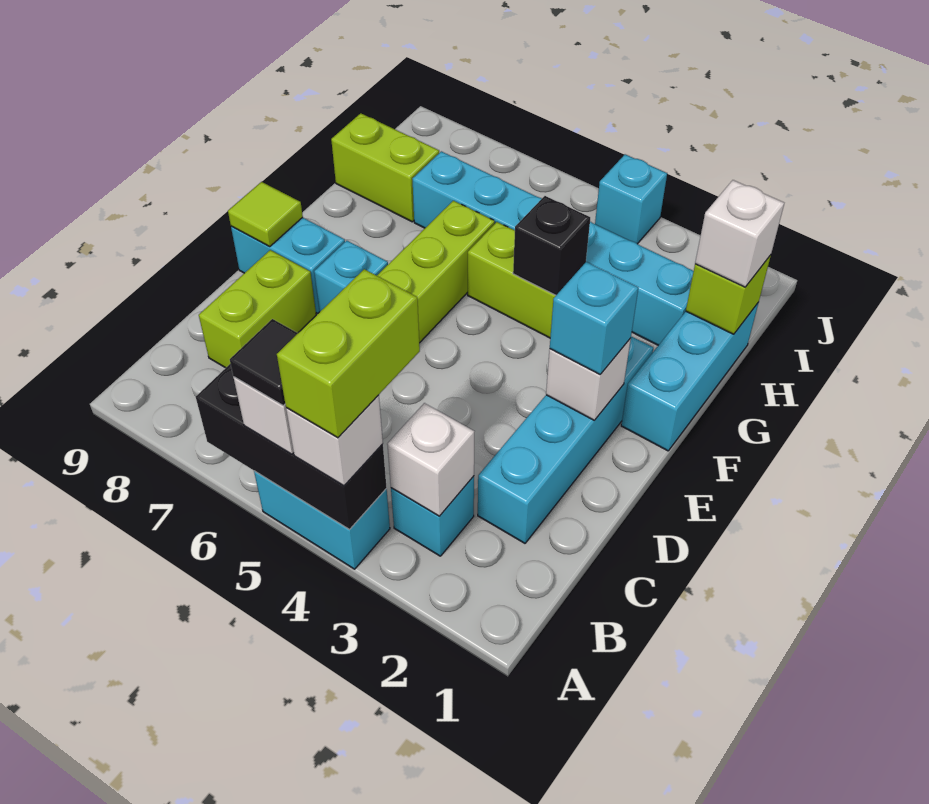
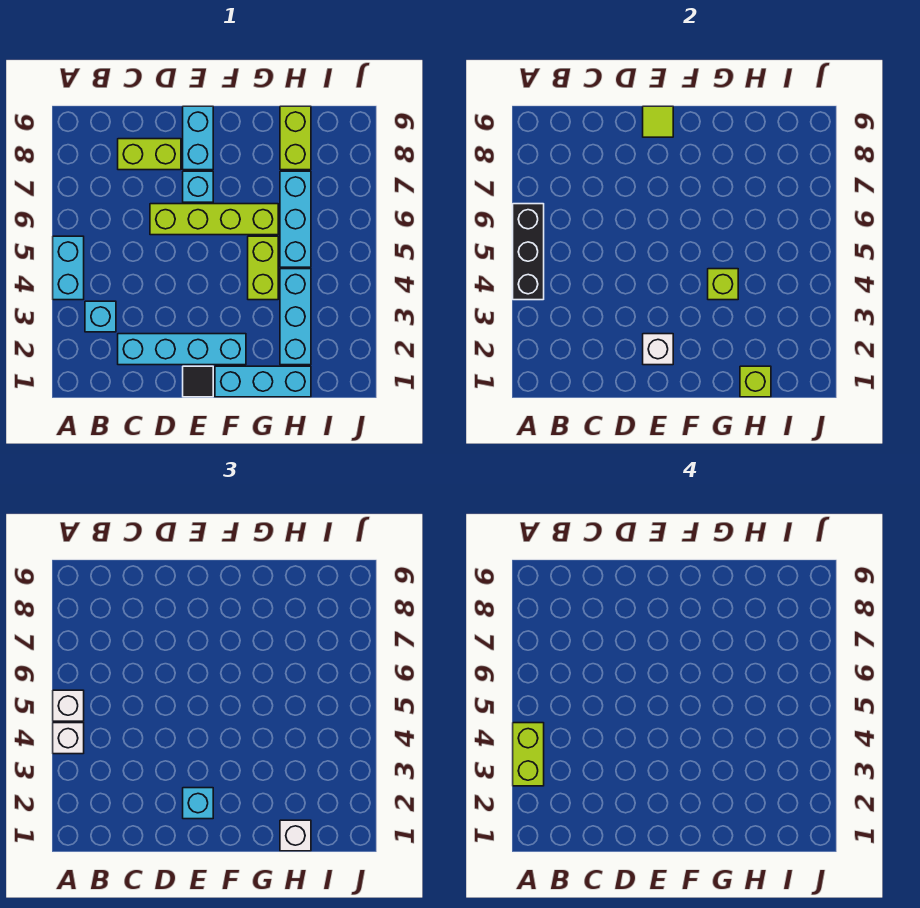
lime brick A4:B4 level 4 -> lime brick A3:A4 level 4
black tile A5 level 4 -> black tile E1 level 1
white brick B3 level 2 -> none
black brick G4 level 2 -> lime brick G4 level 2
cyan brick J4 level 1 -> none

